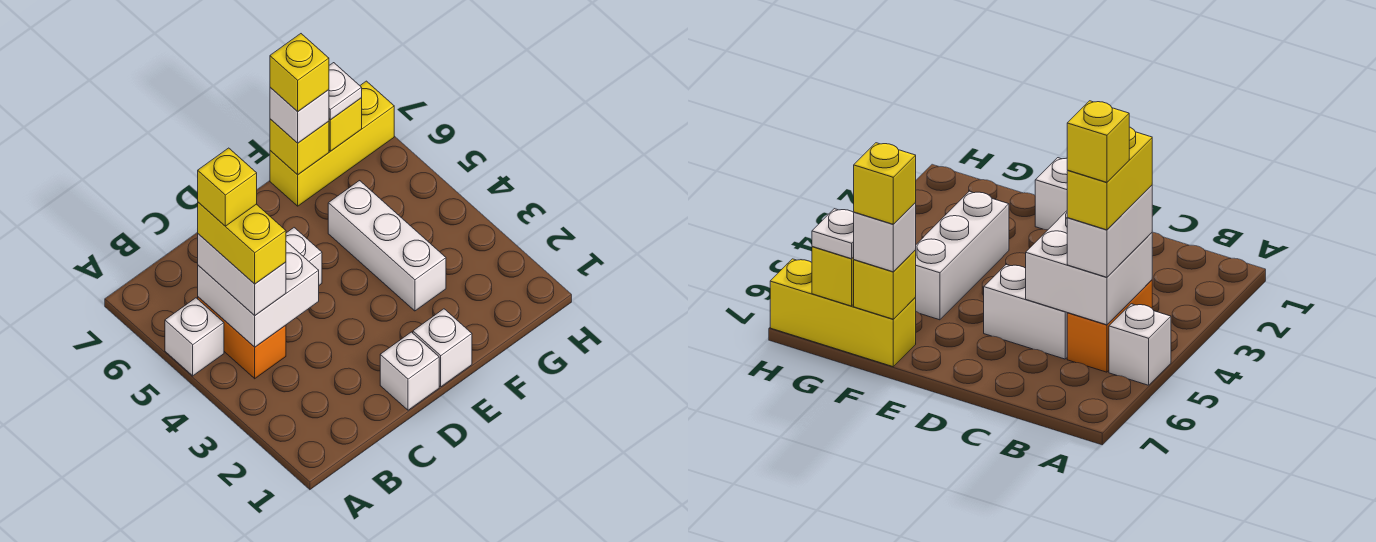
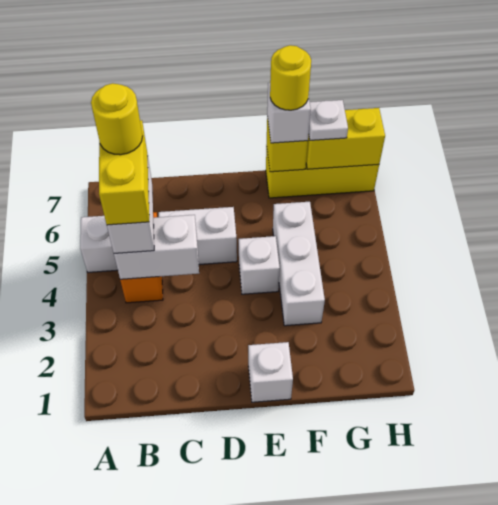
white brick B4:C5 level 2 -> white brick B4:C4 level 2
yellow brick B5 level 5 -> yellow round brick B5 level 5
white brick D1 level 1 -> white brick E4 level 1
yellow brick F7 level 4 -> yellow round brick F7 level 4
yellow brick G7 level 2 -> yellow brick G7:H7 level 2

